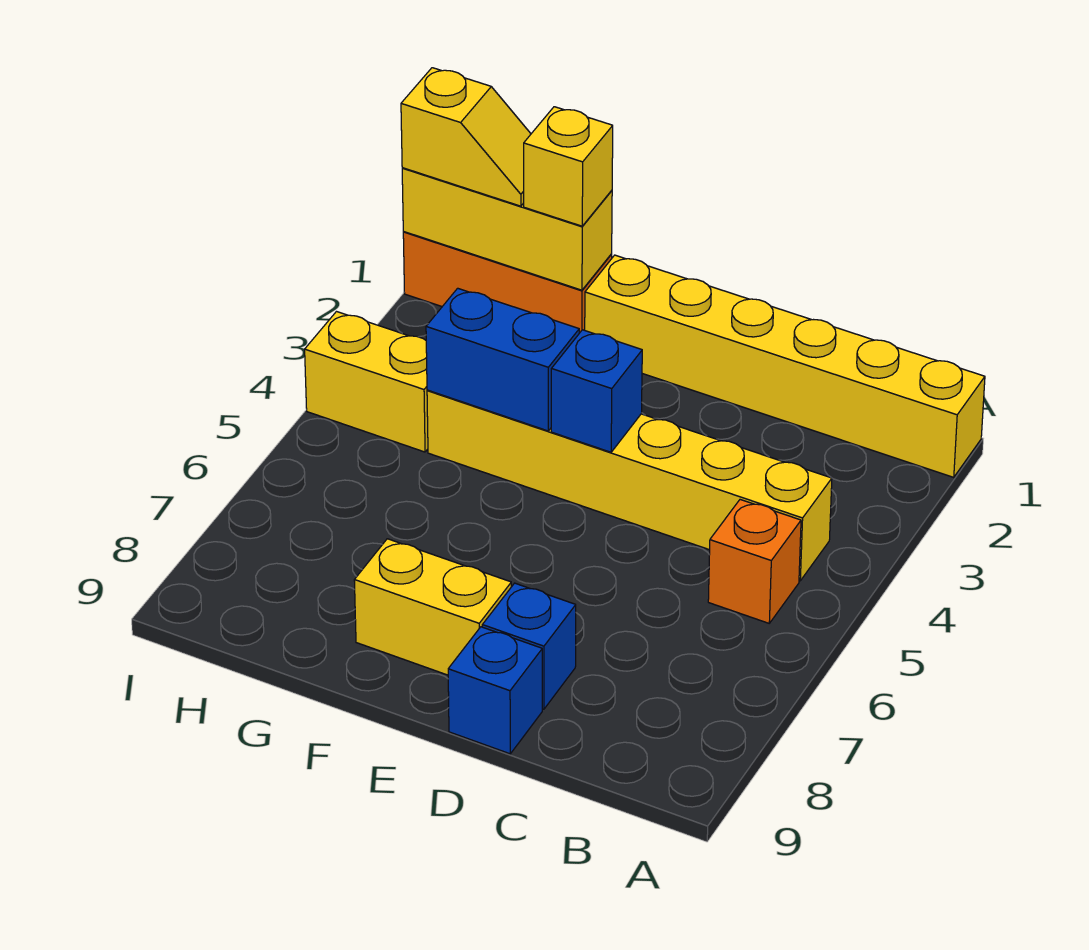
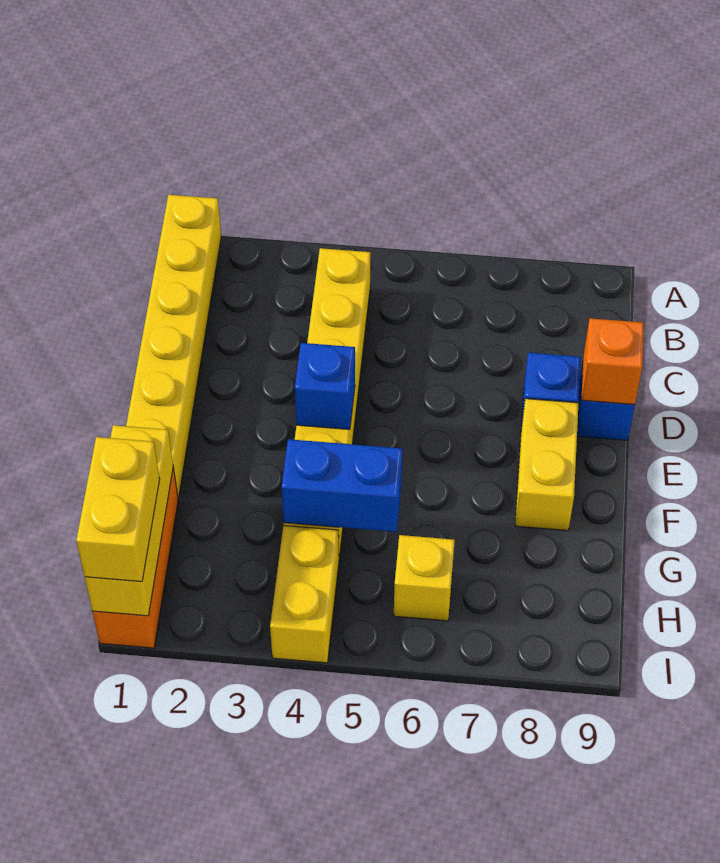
orange brick B5 level 1 -> orange brick D9 level 2
blue brick F4:G4 level 2 -> blue brick G4:G5 level 2
yellow brick G1 level 3 -> yellow brick H6 level 1
yellow slope H1:I1 level 3 top I -> yellow brick H1:I1 level 3

